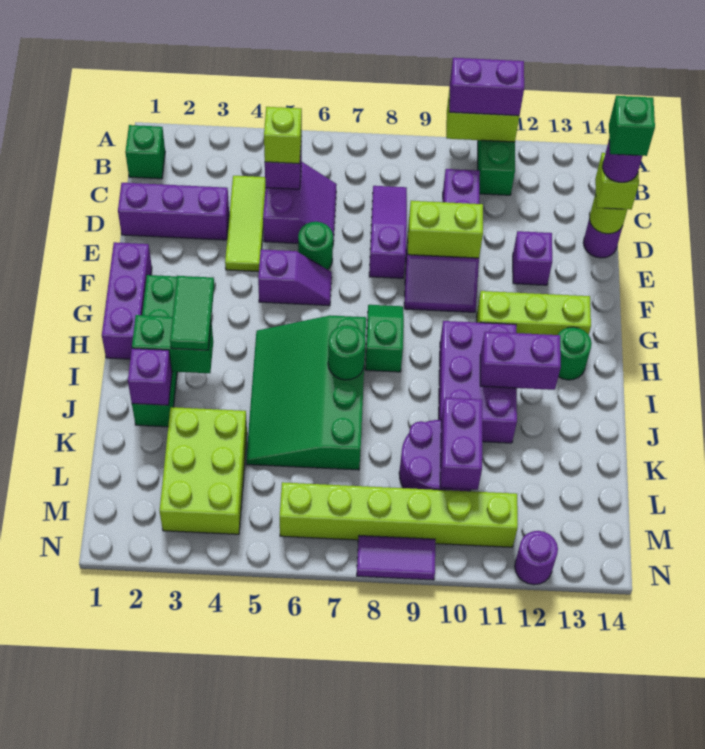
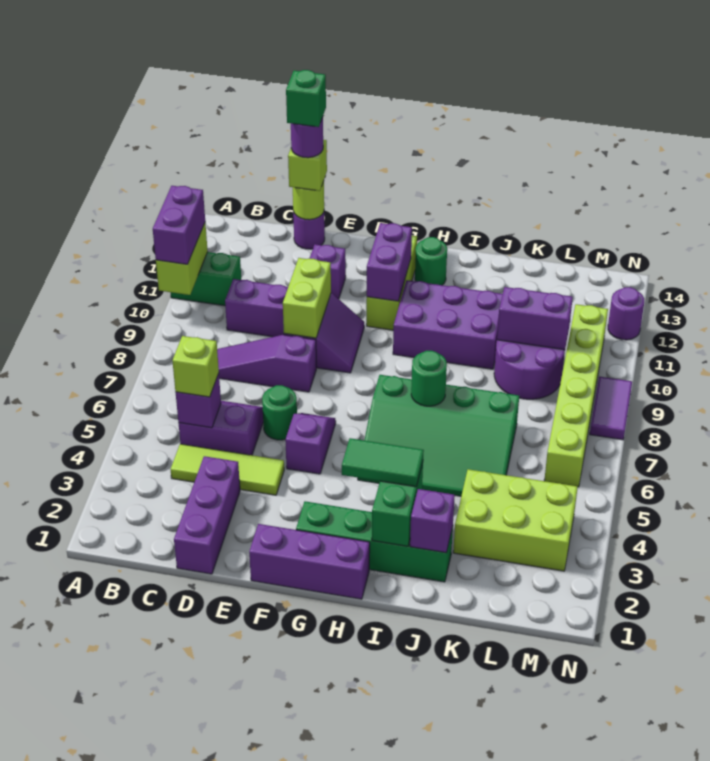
green brick B1 level 1 -> none
green slope G8:H8 level 1 top H -> none
purple brick I11:I12 level 2 -> purple brick G11:G12 level 2

